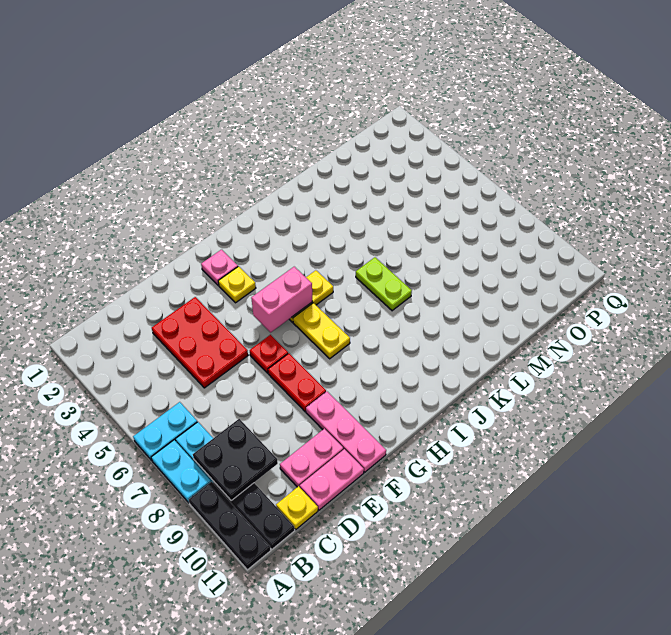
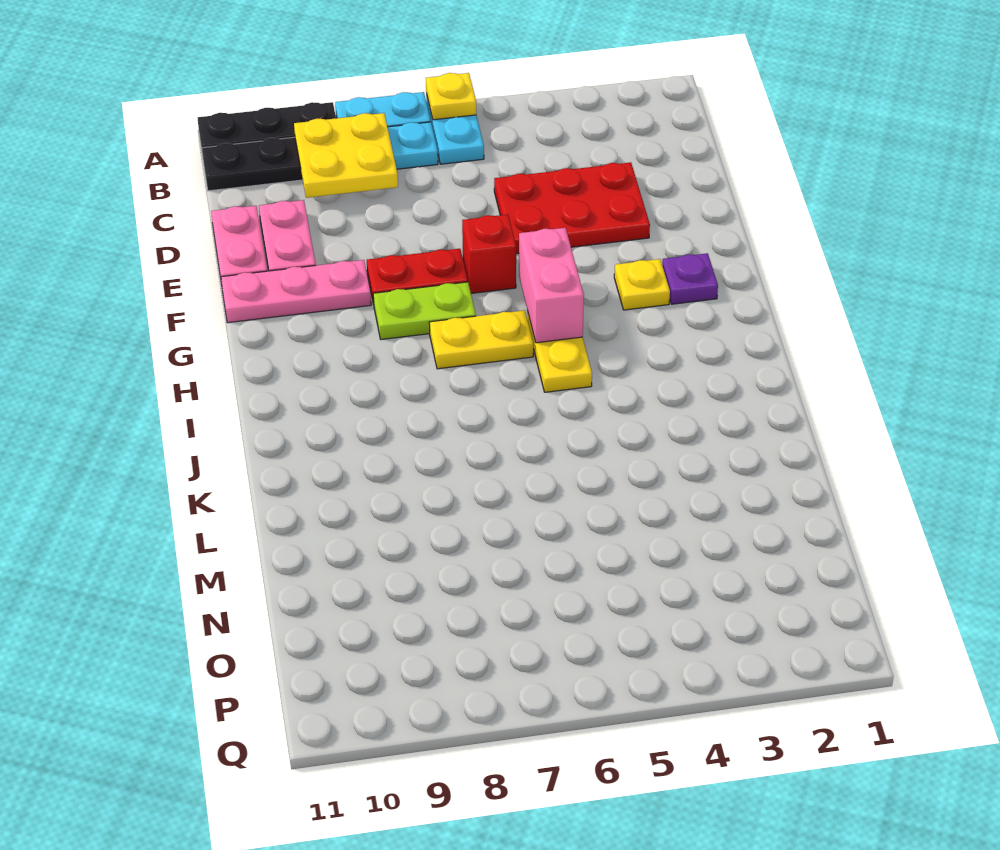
black plate B8:C9 level 2 -> yellow plate B8:C9 level 2
yellow plate C11 level 1 -> yellow plate A6 level 2
red plate F6 level 1 -> red brick F6 level 1
pink plate G2 level 1 -> purple plate G2 level 1
lime plate K6:K7 level 1 -> lime plate G7:G8 level 1

